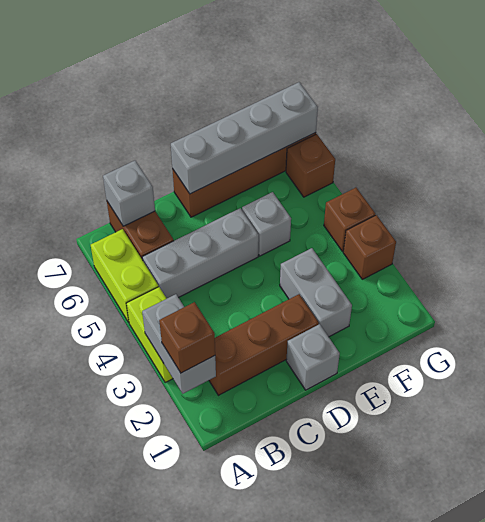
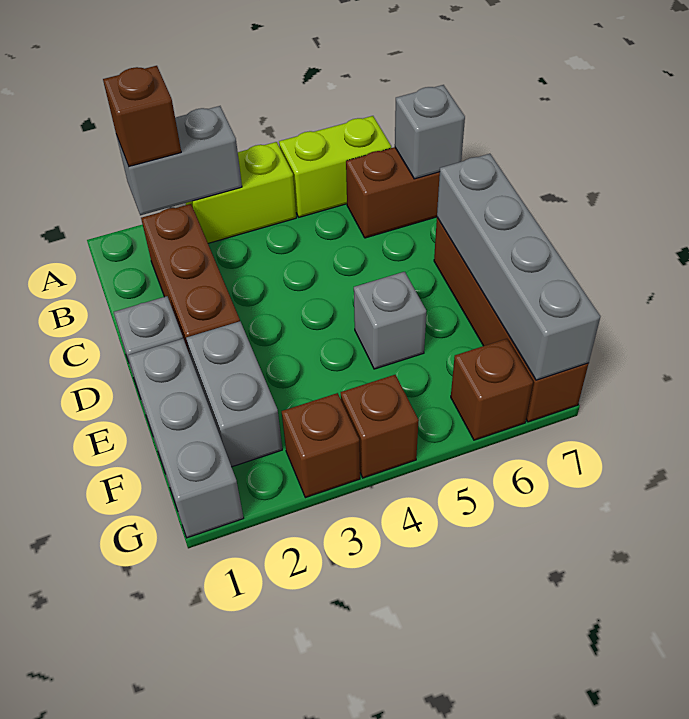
grey brick B5:D5 level 1 -> grey brick E1:G1 level 1
grey brick E2:E3 level 1 -> grey brick E2:F2 level 1

